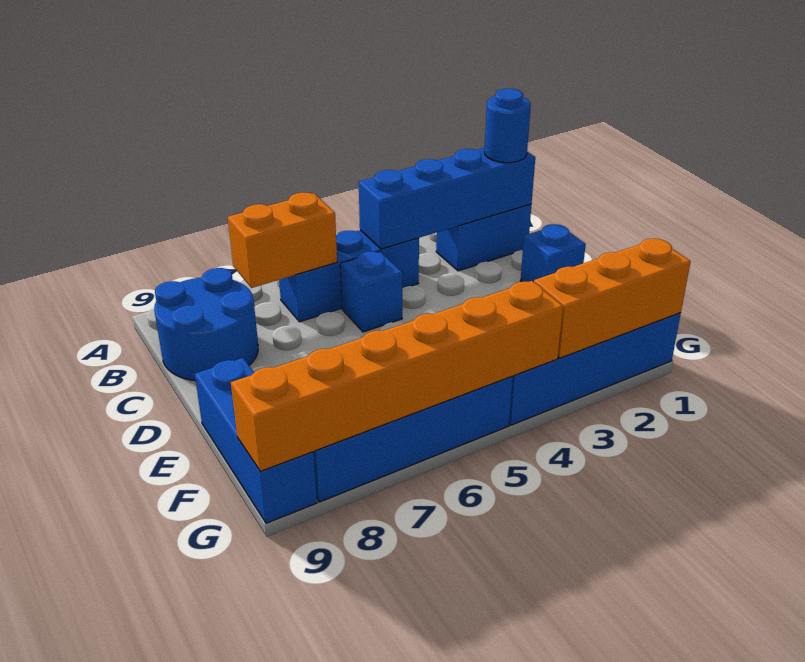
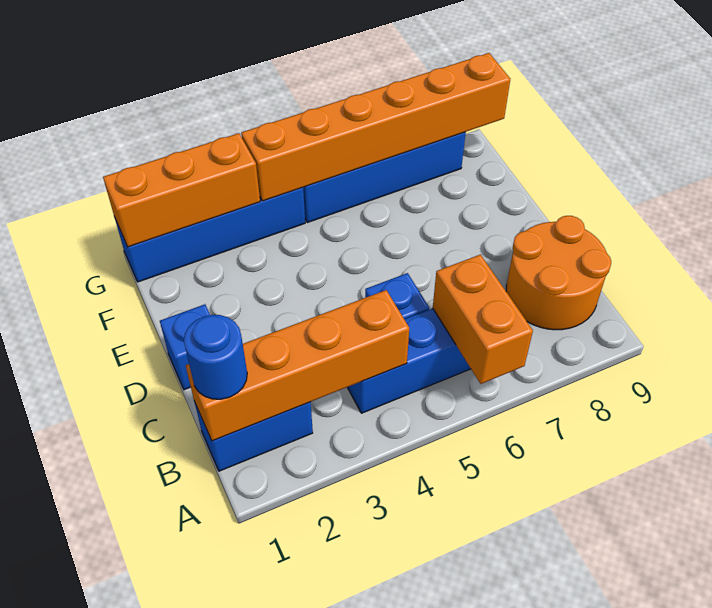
blue brick B1:B4 level 2 -> orange brick B1:B4 level 2
orange brick B6:B7 level 2 -> orange brick A6:B6 level 2
blue round brick B8:C9 level 1 -> orange round brick B8:C9 level 1
blue brick E9:G9 level 1 -> none

